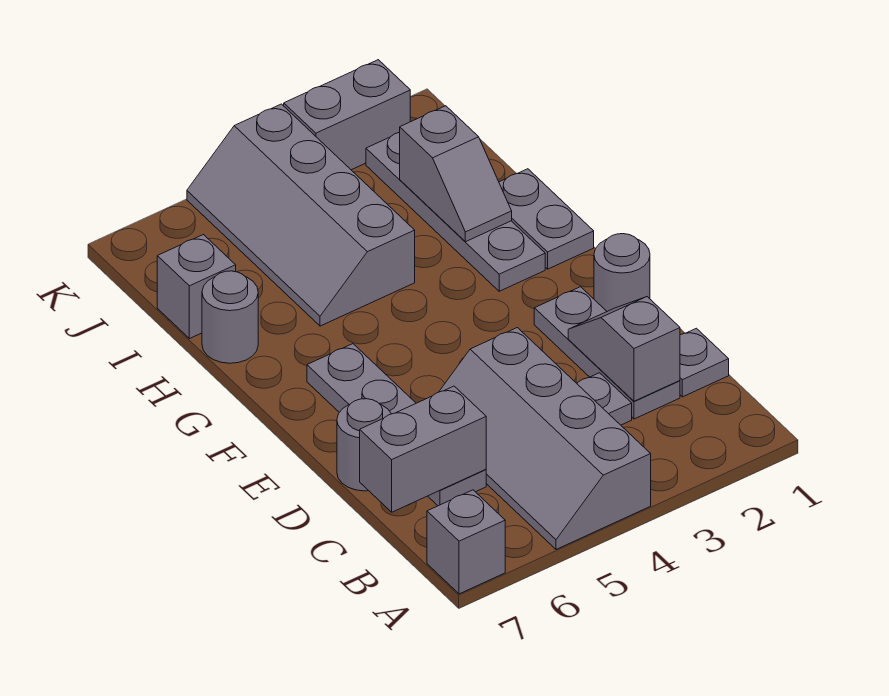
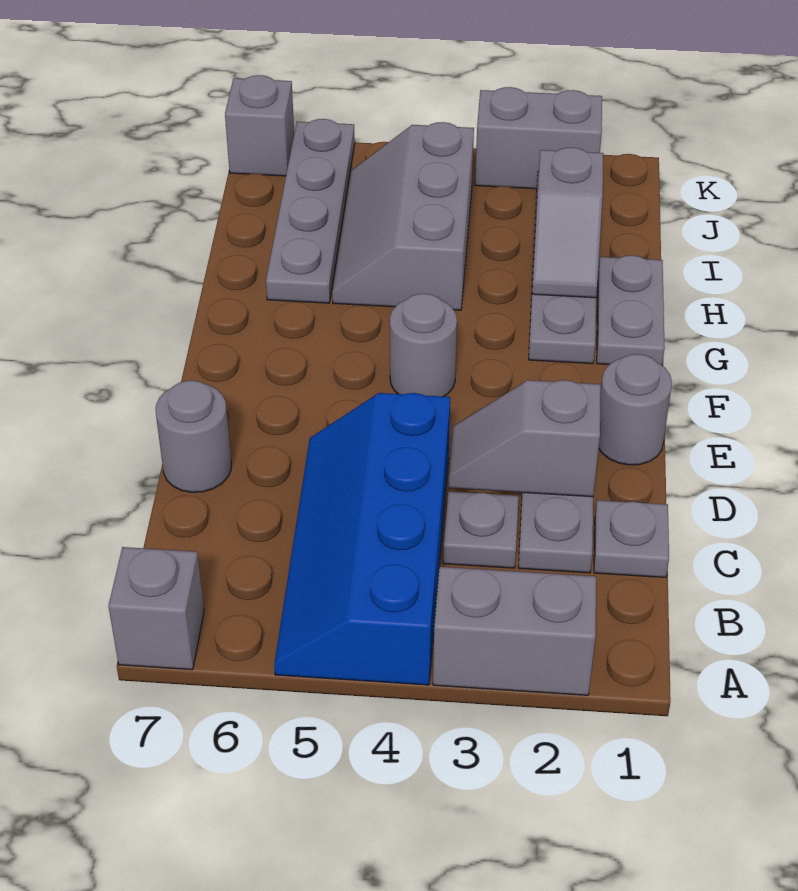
grey slope A4:D5 level 1 top 4 -> blue slope A4:D5 level 1 top 4
grey slope C2:D2 level 2 top C -> grey slope D2:D3 level 2 top 2
grey plate C6:F6 level 1 -> grey plate H6:K6 level 1
grey brick C6:C7 level 2 -> grey brick A2:A3 level 1
grey slope H4:K5 level 1 top 4 -> grey slope H4:J5 level 1 top 4
grey round brick H7 level 1 -> grey round brick F4 level 1
grey brick I7 level 1 -> grey brick K7 level 1

